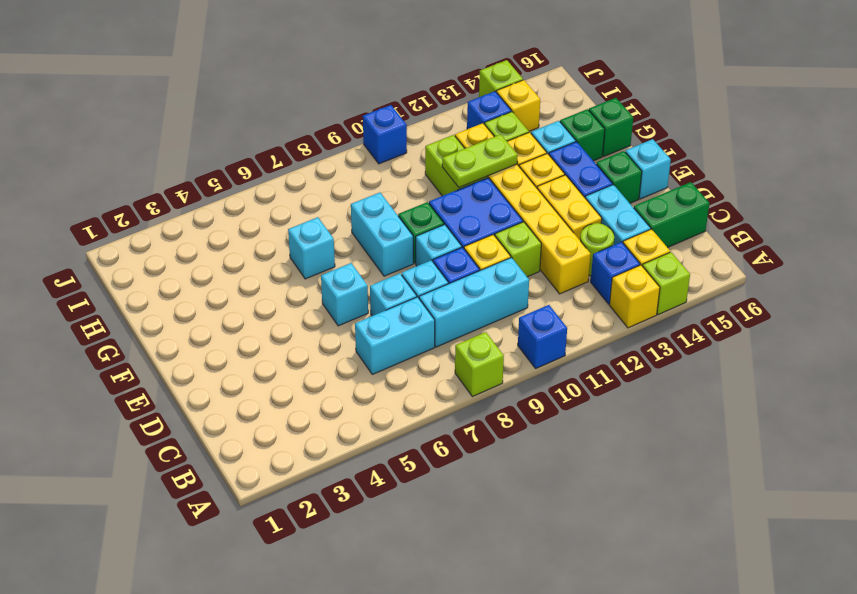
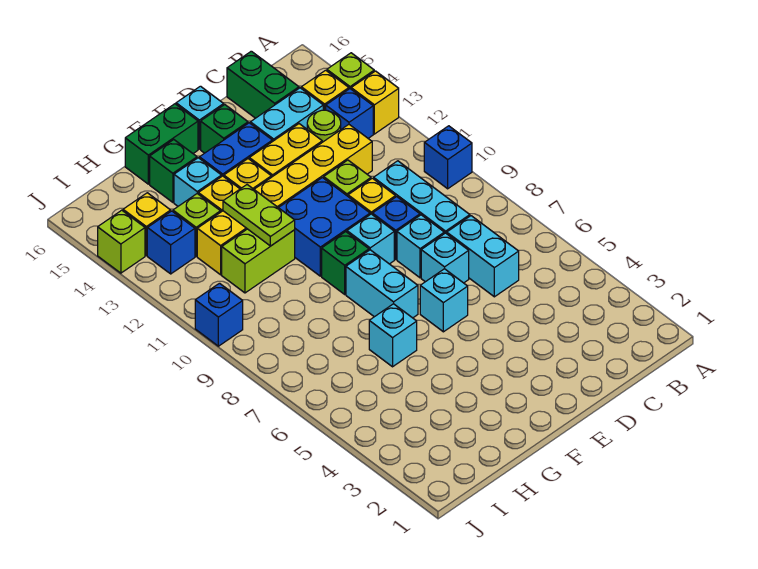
lime brick A8 level 1 -> none
cyan brick F8:G8 level 1 -> cyan brick F7:F8 level 1
green brick G16 level 1 -> green brick F16:G16 level 1

